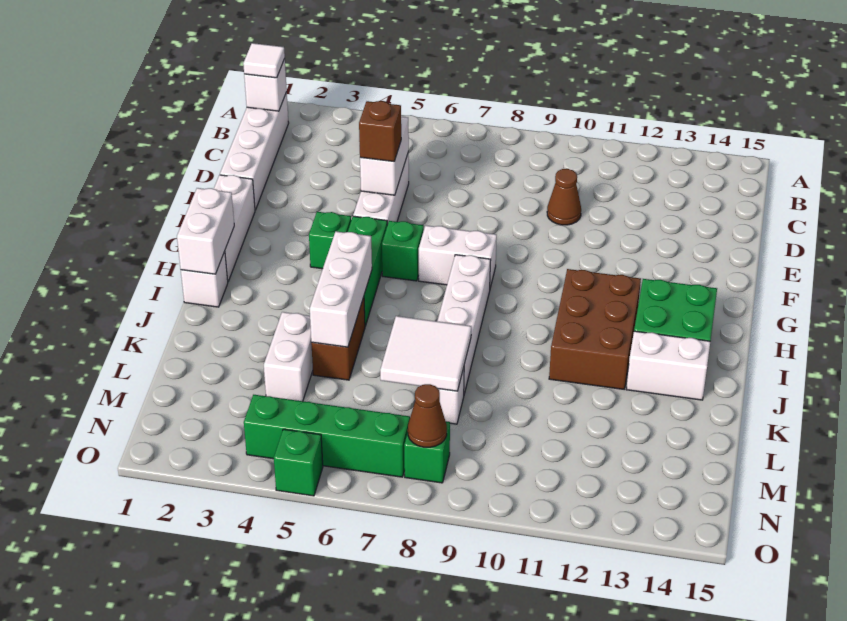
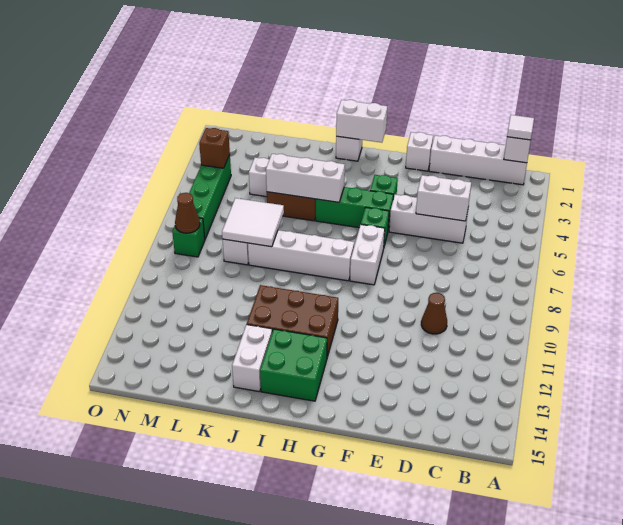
brown brick E5 level 3 -> brown brick N4 level 2
white brick F1:H1 level 1 -> white brick F1 level 1
green brick O5 level 1 -> none

